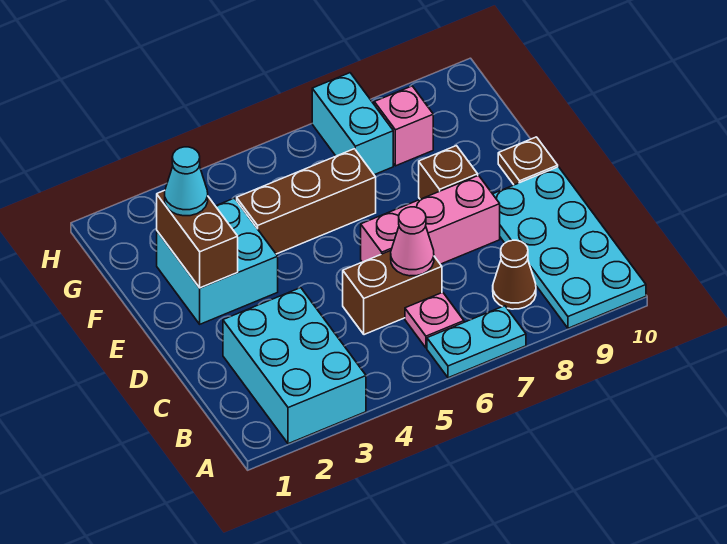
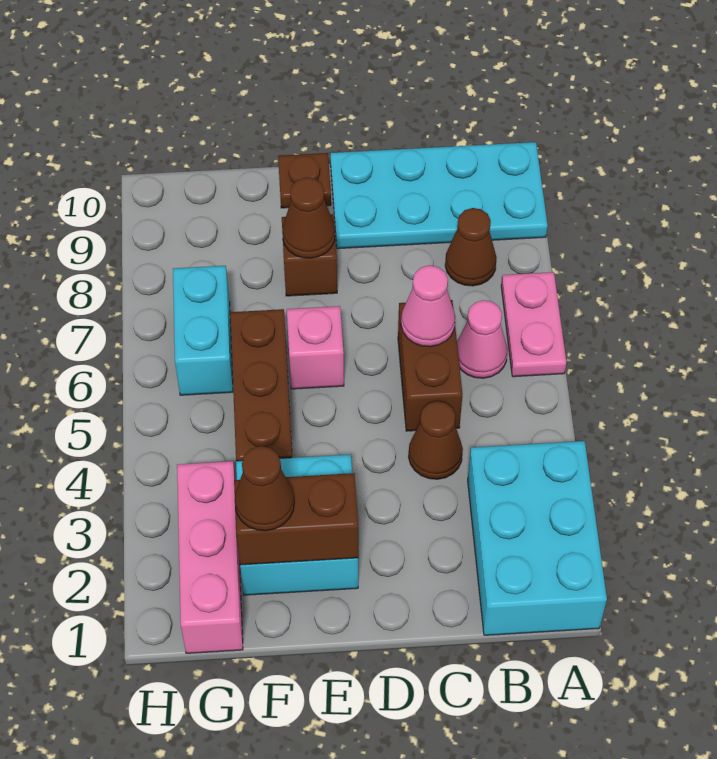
cyan brick A2:C3 level 1 -> cyan brick A1:B3 level 1
cyan plate A6:A7 level 1 -> pink plate A6:A7 level 1
pink plate B6 level 1 -> pink cone B6 level 1
none -> brown cone C4 level 1
pink brick D6:D8 level 1 -> pink brick G1:G3 level 1
none -> brown cone E8 level 2
cyan cone F2 level 3 -> brown cone F2 level 3
cyan brick G7:H7 level 1 -> cyan brick G6:G7 level 1
pink brick G8 level 1 -> pink brick E6 level 1

